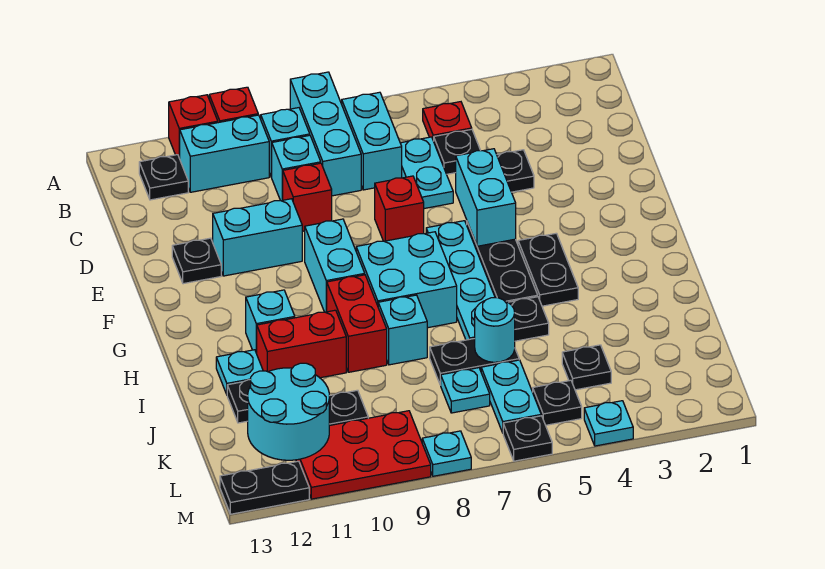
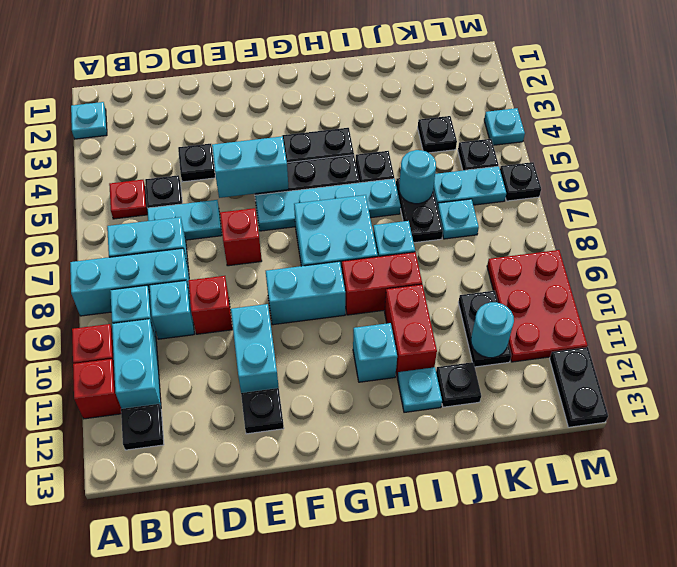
cyan round brick K11:L12 level 2 -> cyan round brick K11 level 2
cyan plate M8 level 1 -> cyan plate A2 level 1

